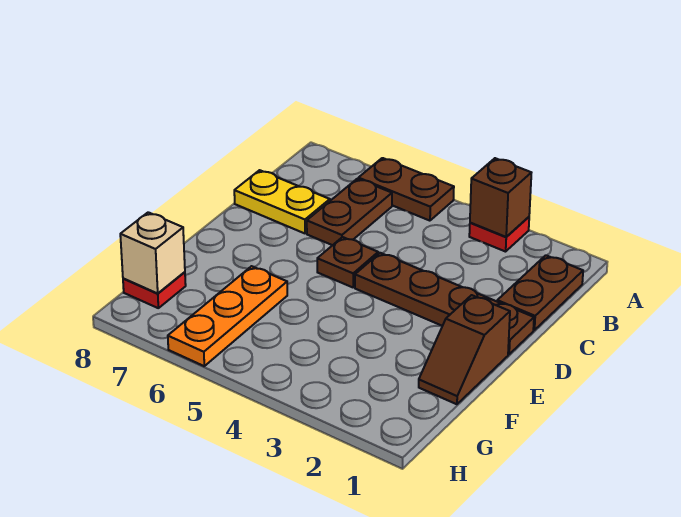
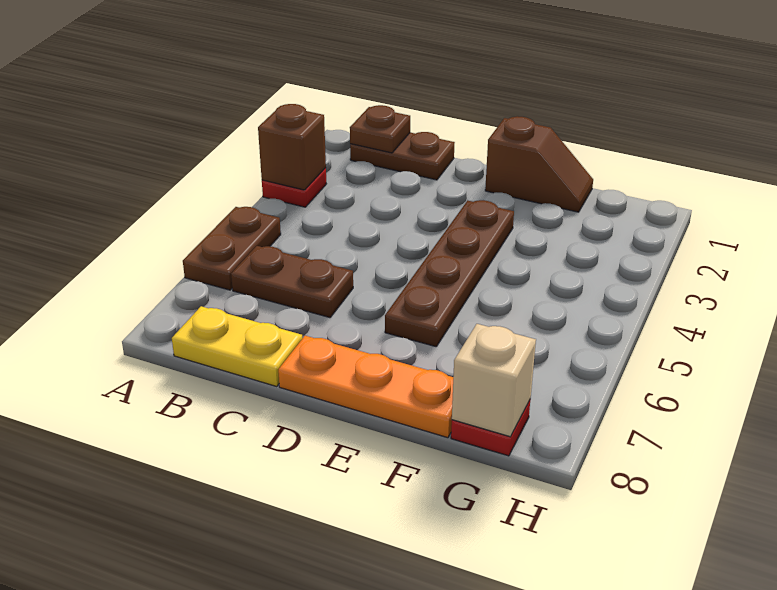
yellow plate C7:C8 level 1 -> yellow plate B8:C8 level 1
brown plate D1:D4 level 1 -> brown plate E3:E6 level 1
brown plate D5 level 1 -> brown plate B1 level 2
orange plate F6:H6 level 1 -> orange plate D8:F8 level 1

